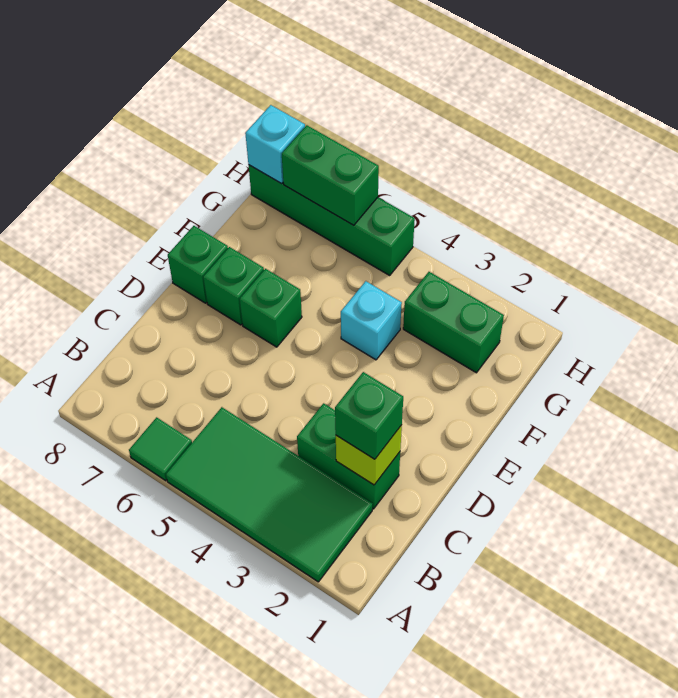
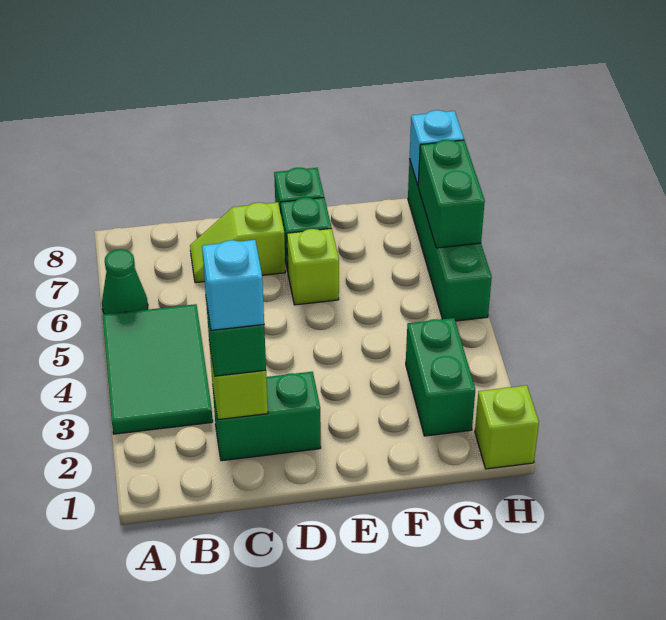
green tile A2:B5 level 1 -> green tile A3:B5 level 1
green tile A6 level 1 -> green cone A6 level 1
green brick C2:C3 level 1 -> green brick C2:D2 level 1
none -> lime slope C7:D7 level 1 top D
green brick E6 level 1 -> lime brick E6 level 1
cyan brick F4 level 1 -> cyan brick C2 level 4
none -> lime brick H1 level 1

